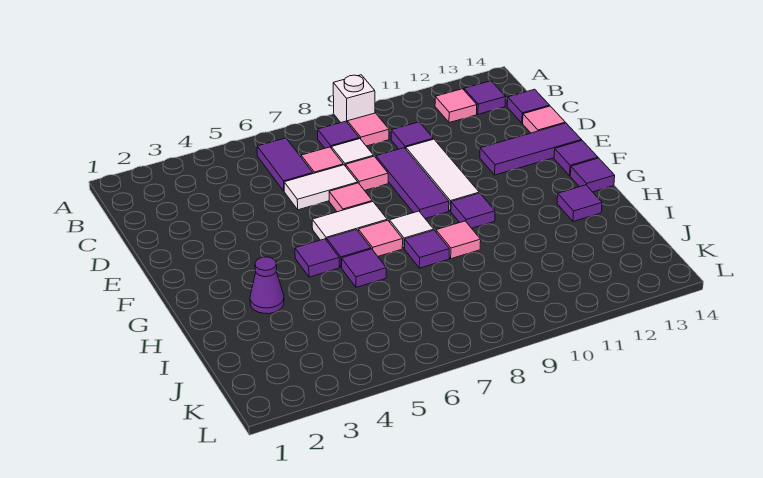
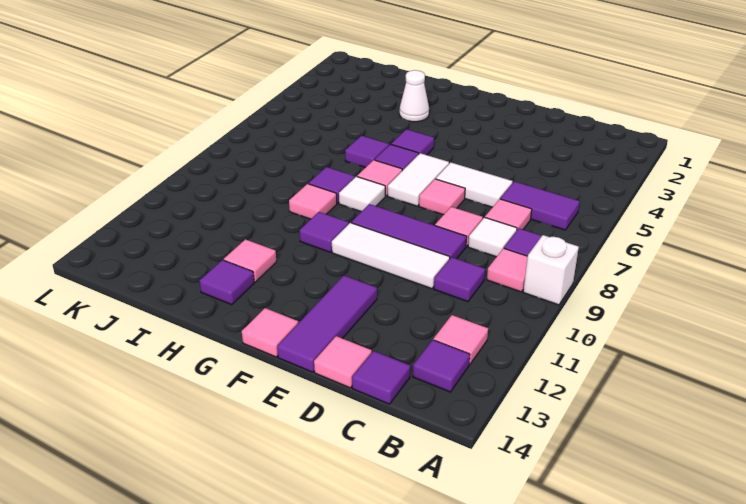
white tile D6:D7 level 1 -> white tile D6:E6 level 1
purple tile F14 level 1 -> pink tile F14 level 1
purple tile G14 level 1 -> none
purple cone H3 level 1 -> white cone H3 level 1
none -> pink tile H12 level 1

